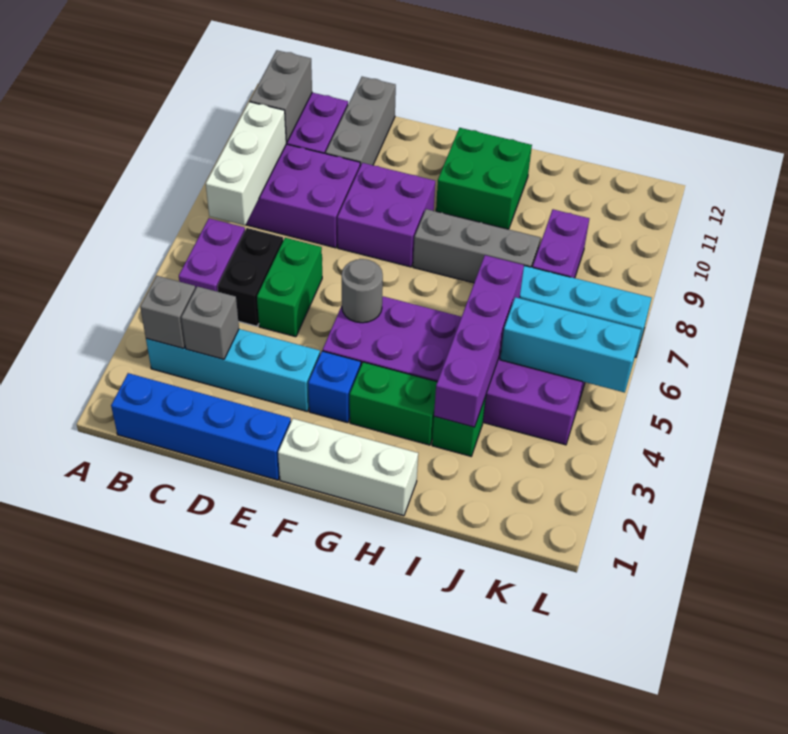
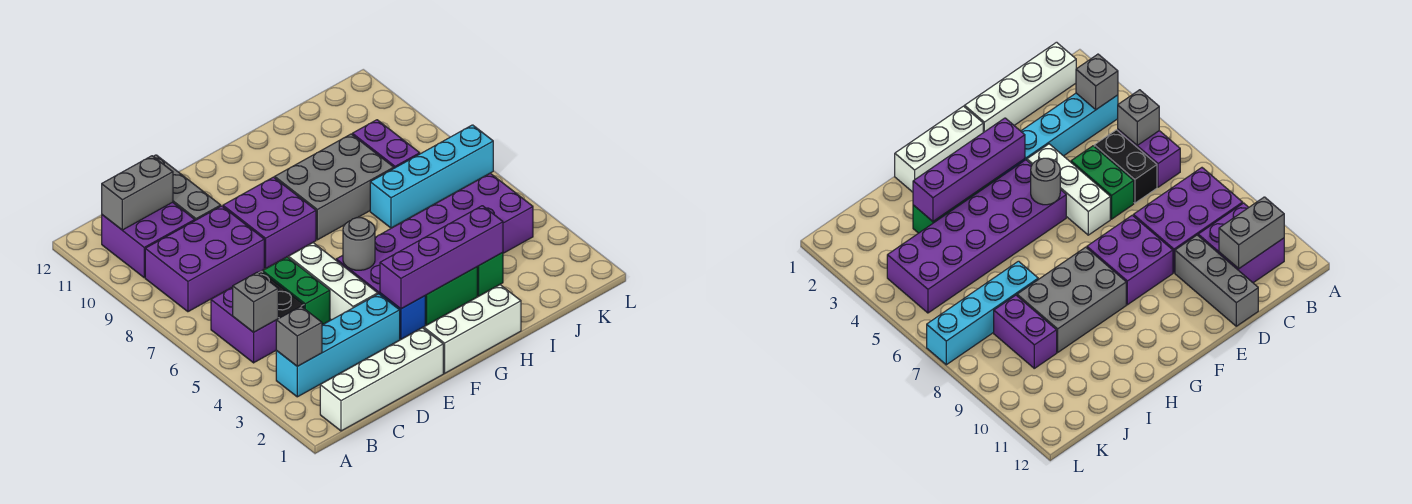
blue brick B1:E1 level 1 -> white brick B1:E1 level 1
white brick B7:B9 level 2 -> white brick E4:E6 level 1
grey brick B10:B11 level 2 -> grey brick B11:C11 level 2
grey brick C3 level 2 -> grey brick B5 level 2
grey brick G8:I8 level 1 -> grey brick G8:I9 level 1
green brick G10:H11 level 1 -> none
purple brick I3:I6 level 2 -> purple brick F3:I3 level 2
cyan brick J5:L5 level 2 -> none

